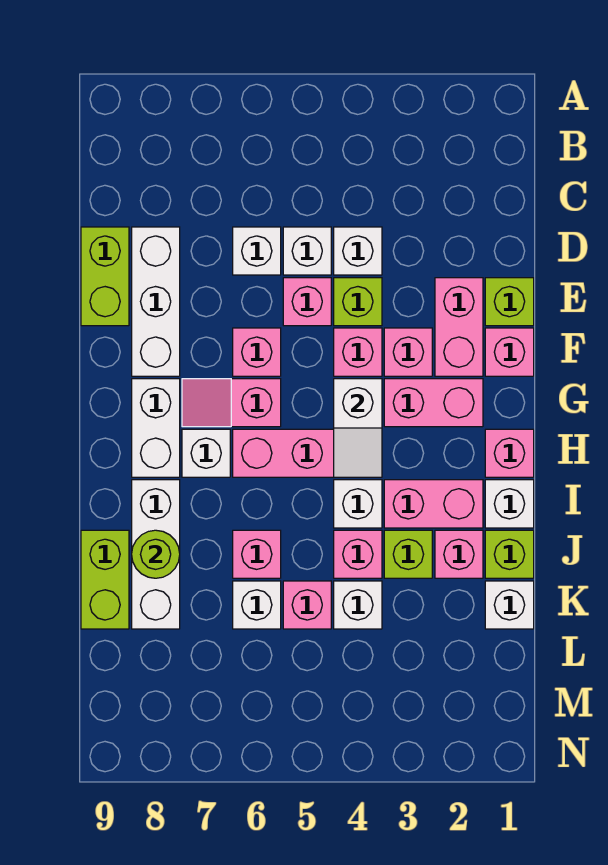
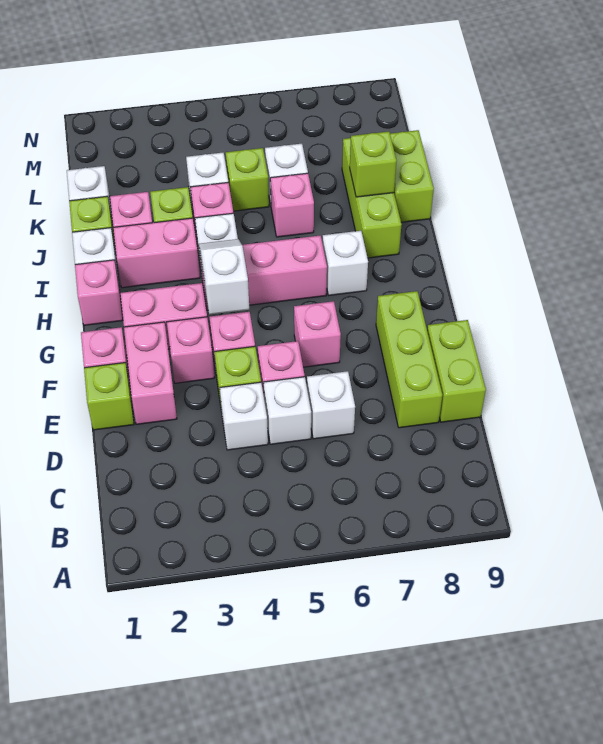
white brick D8:F8 level 1 -> lime brick D8:F8 level 1
pink slope G6:G7 level 1 top 6 -> none
white brick G8:H8 level 1 -> none
white brick I8:K8 level 1 -> lime brick I8:K8 level 1
lime round brick J8 level 2 -> lime brick J8 level 2
pink brick K5 level 1 -> lime brick K5 level 1

